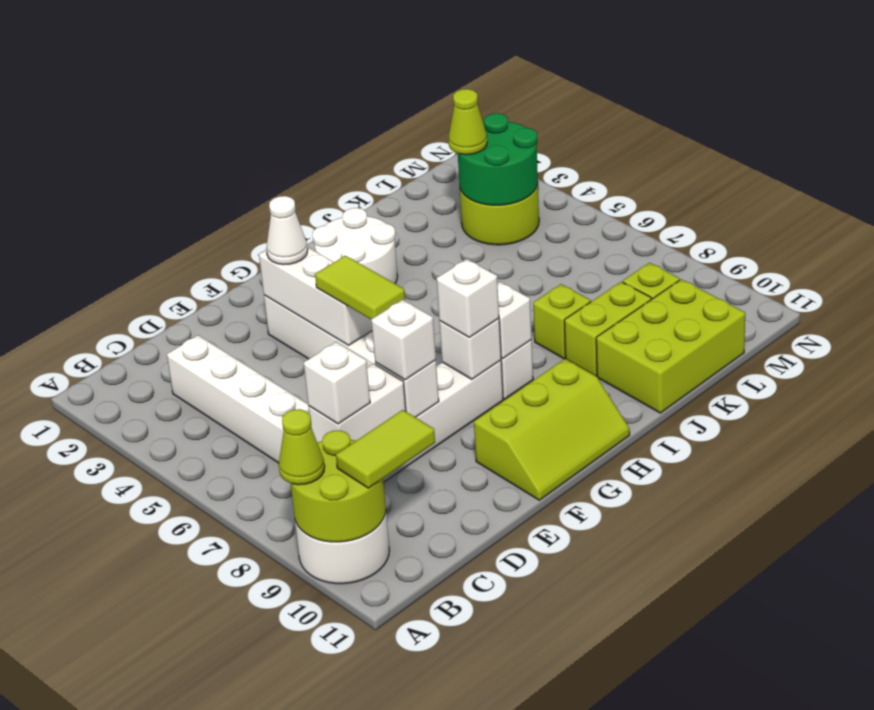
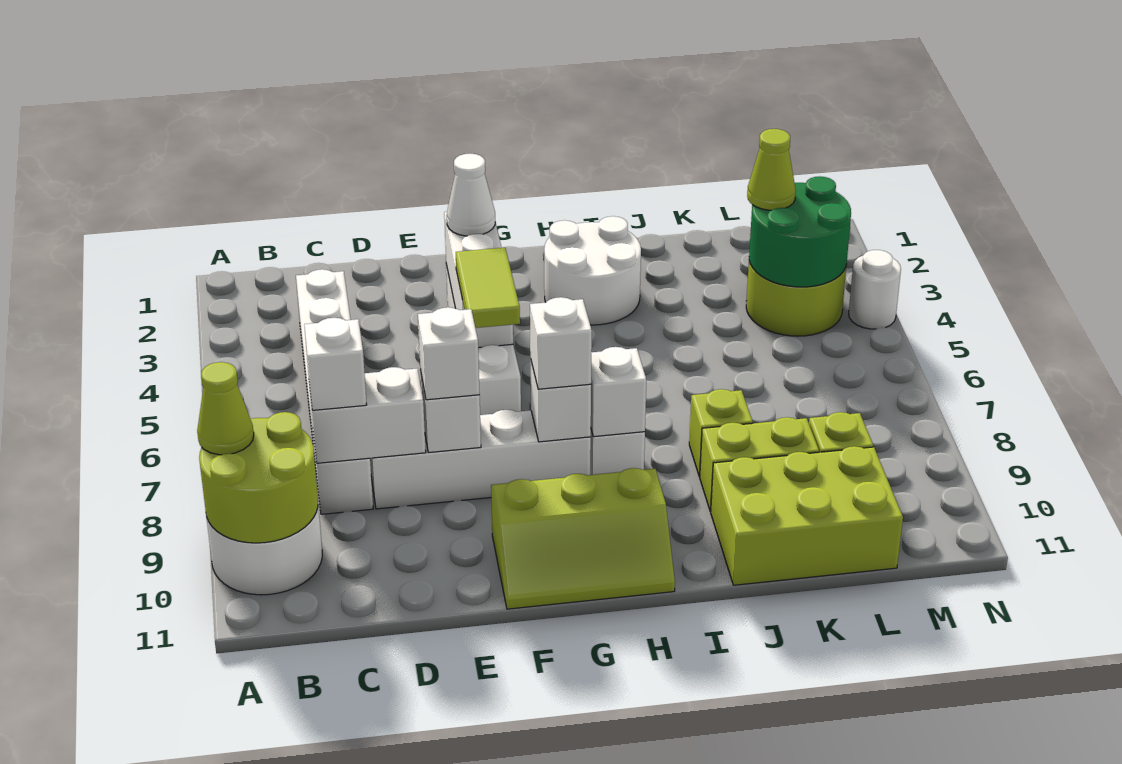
lime tile B10:C10 level 3 -> none
none -> white round brick N4 level 1

